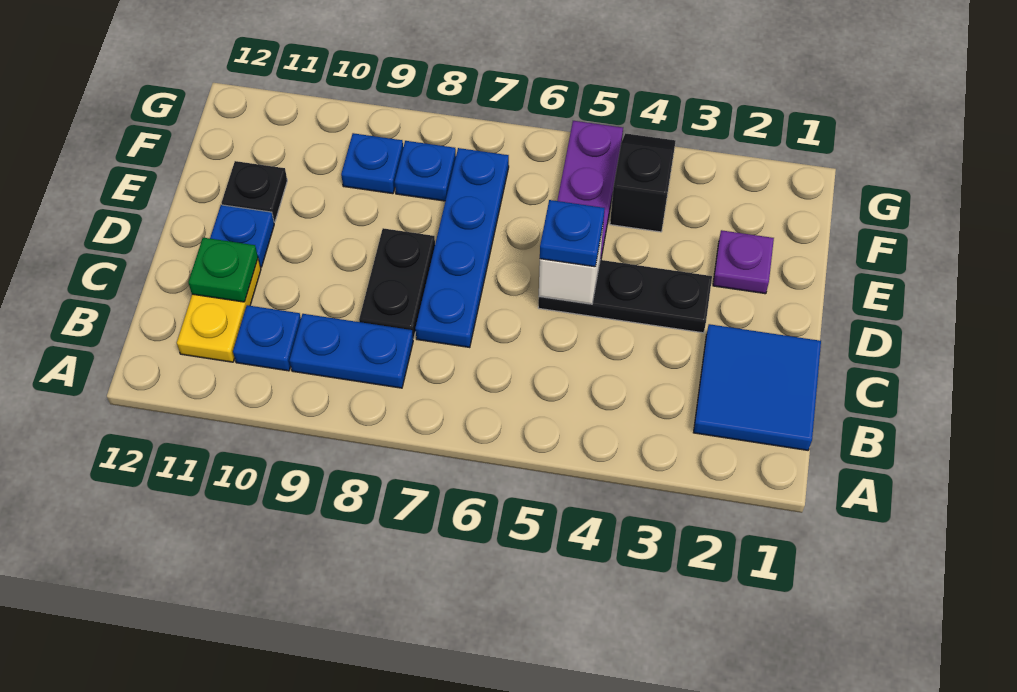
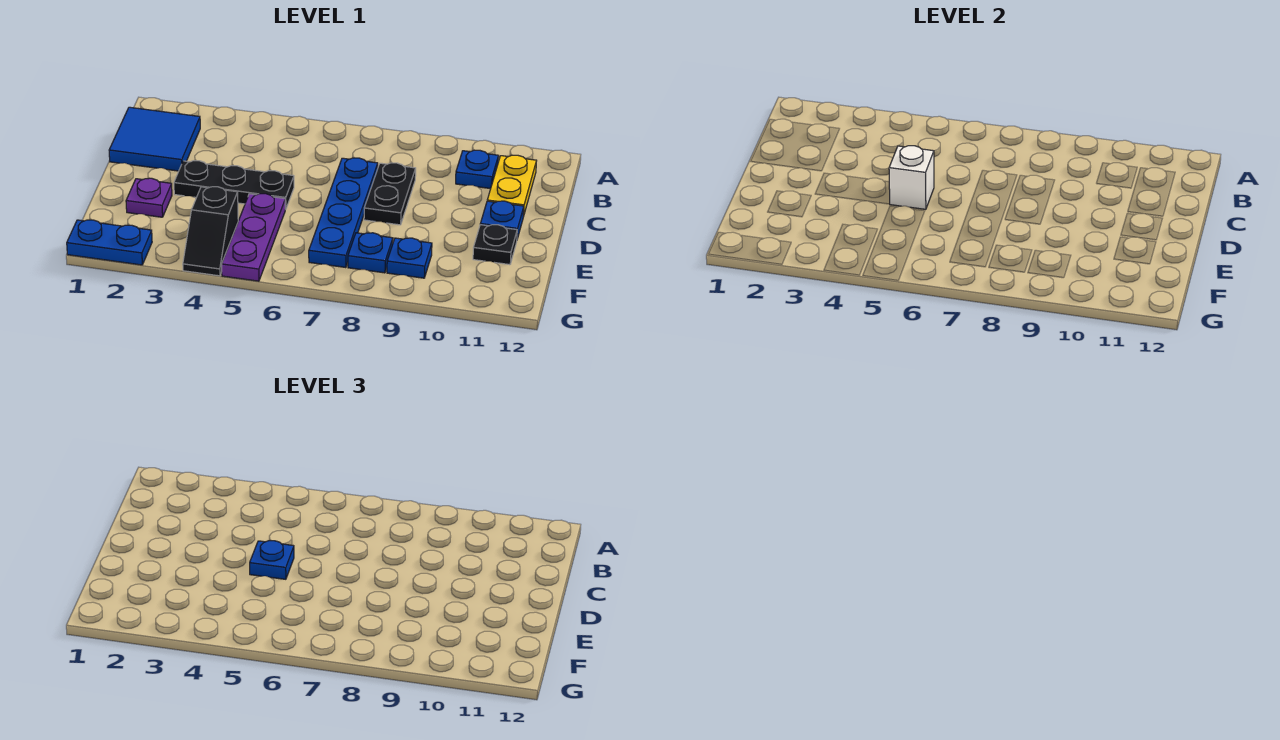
blue plate B8:B9 level 1 -> blue plate G1:G2 level 1
green plate C11 level 2 -> none

